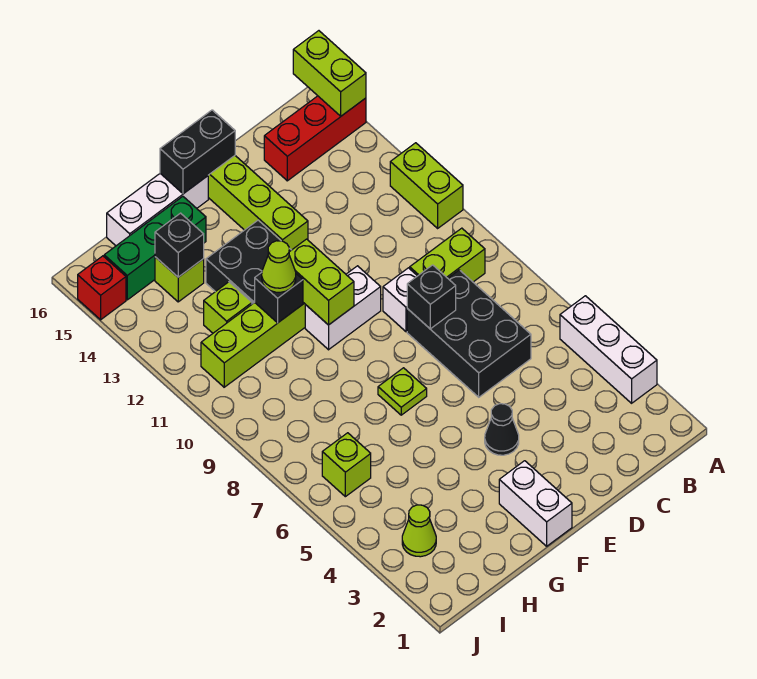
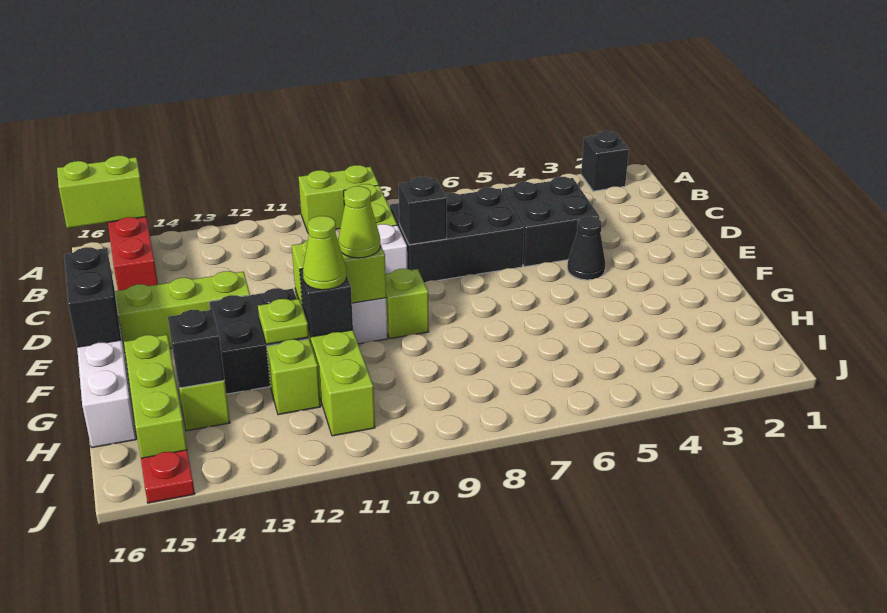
none -> black brick A2 level 1
white brick A3:A5 level 1 -> none
lime brick A11:A12 level 1 -> lime brick A9:A10 level 1
none -> black brick C4:D5 level 1
white brick F1:F2 level 1 -> none
lime plate F7 level 1 -> lime plate G12 level 2
green brick G15:I15 level 1 -> lime brick G15:I15 level 1
lime cone I3 level 1 -> lime cone F10 level 3
lime brick I6 level 1 -> lime brick F9 level 1
red brick J15 level 1 -> red plate J15 level 1

